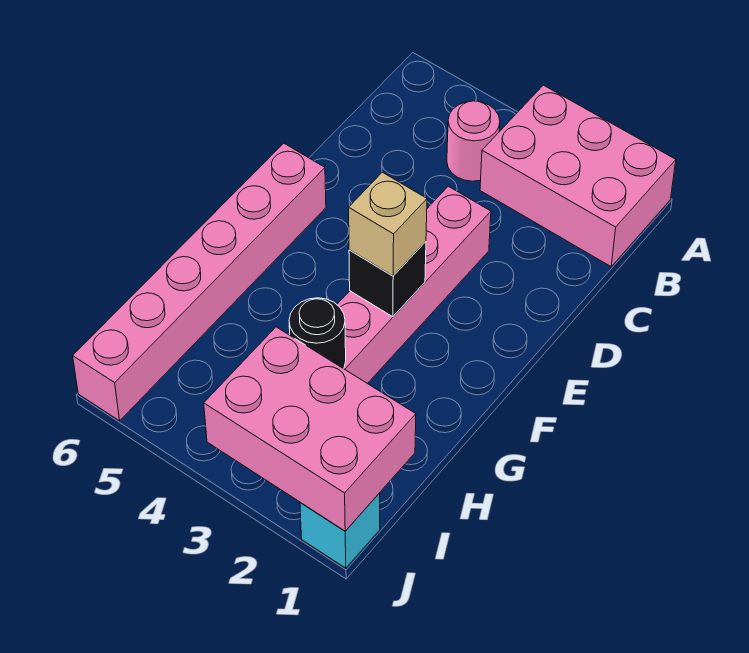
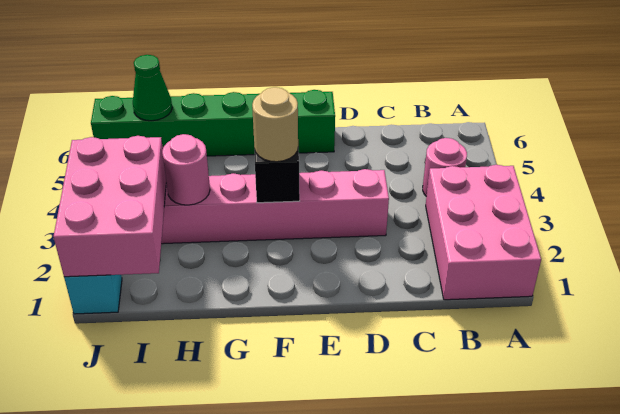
pink brick E6:J6 level 1 -> green brick E6:J6 level 1
tan brick F3 level 3 -> tan round brick F3 level 3
black round brick H3 level 2 -> pink round brick H3 level 2
none -> green cone I6 level 2

